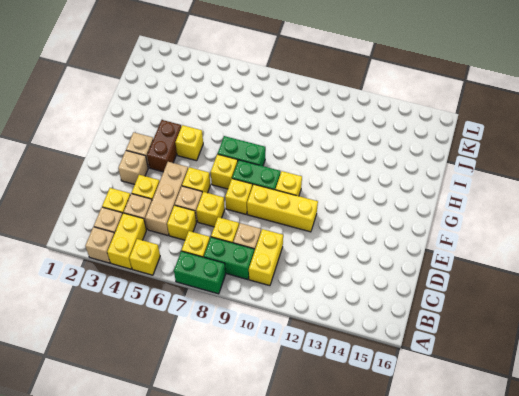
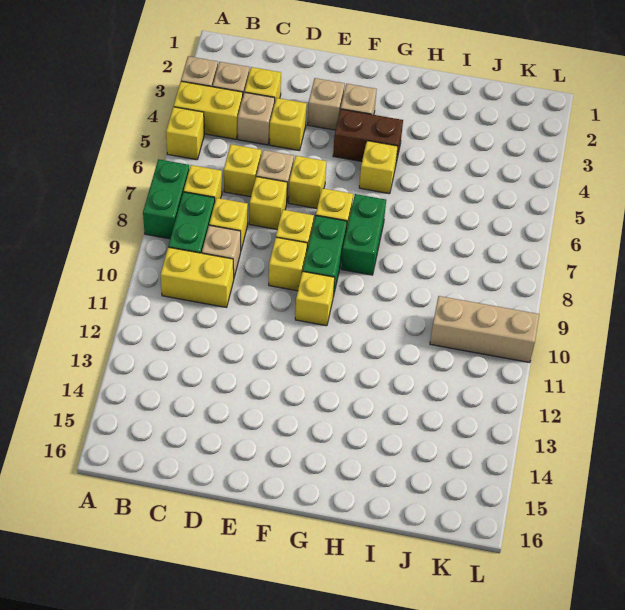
tan brick C5:E5 level 1 -> tan brick J10:L10 level 1
yellow brick E9:E11 level 1 -> yellow brick E9 level 1

